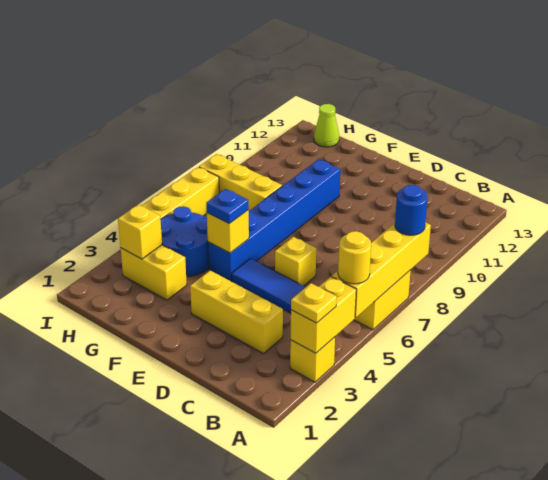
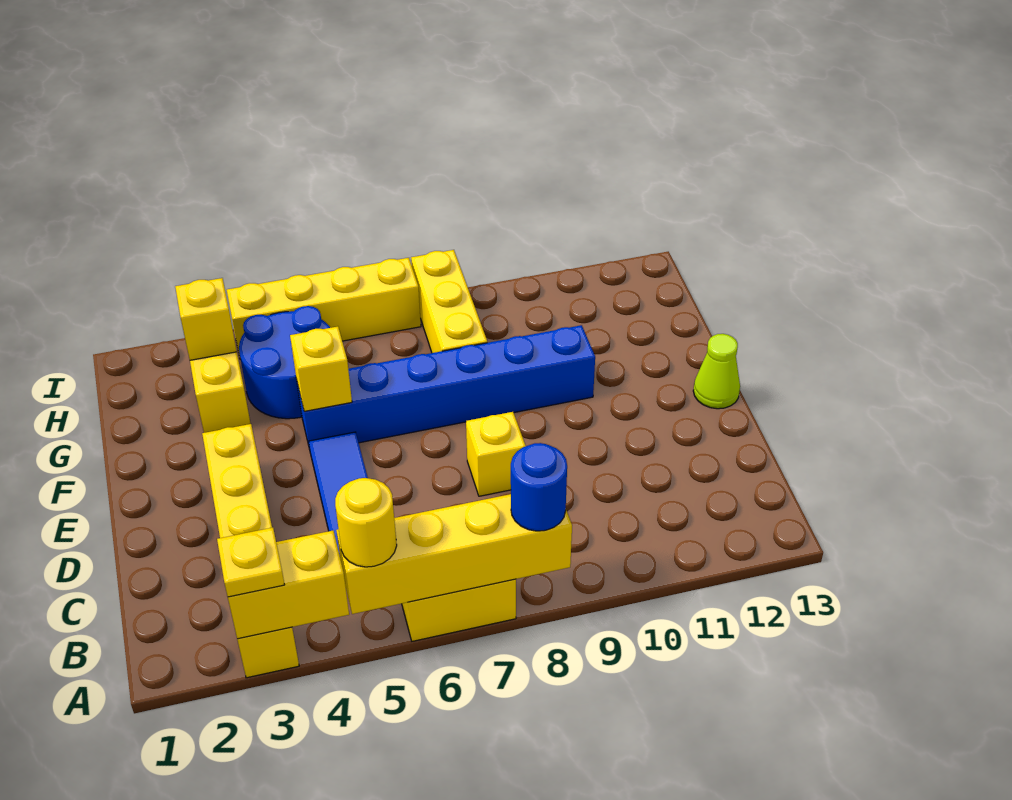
yellow brick D6 level 1 -> yellow brick D8 level 1
blue plate F5 level 3 -> none
lime cone H13 level 1 -> lime cone E13 level 1

